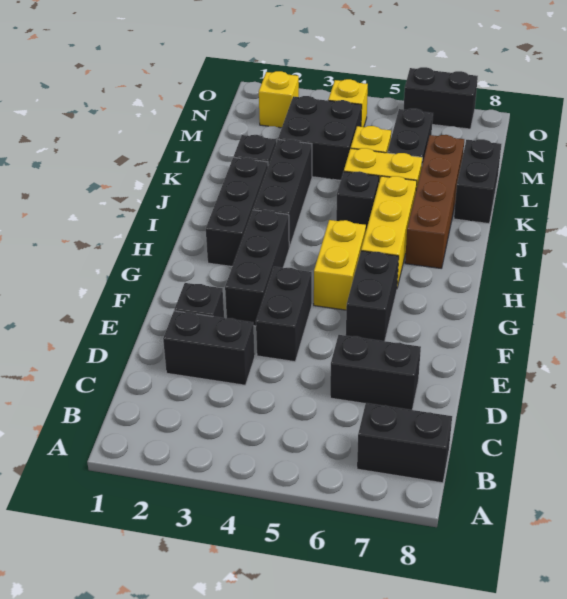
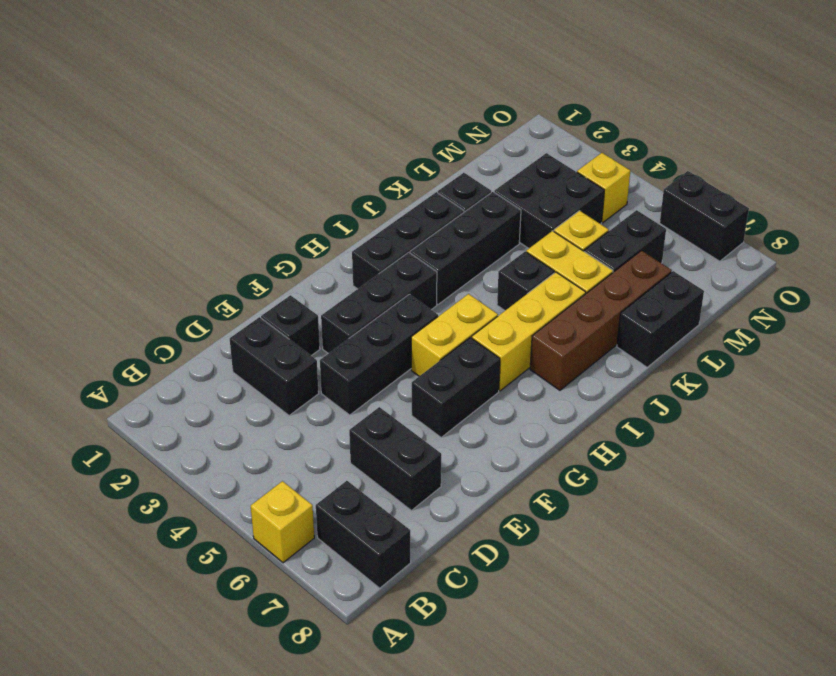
black brick E4:F4 level 1 -> black brick E4:G4 level 1
yellow brick N2 level 1 -> yellow brick A6 level 1

